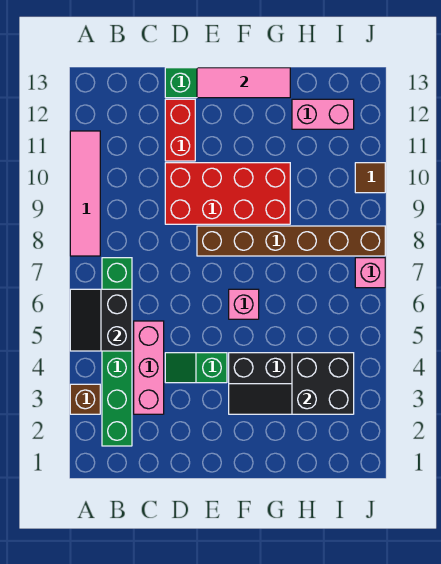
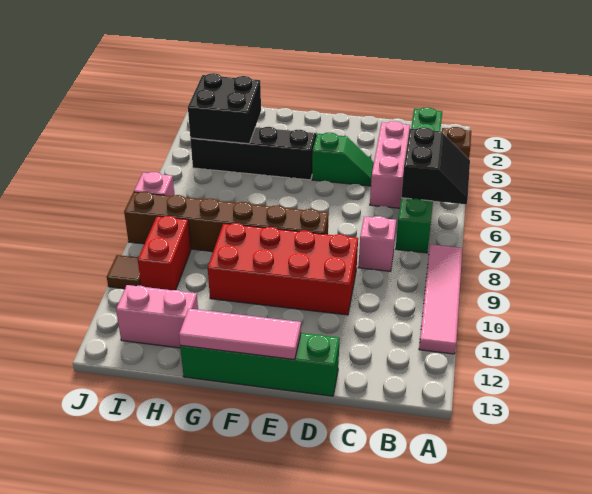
red brick D11:D12 level 1 -> red brick I9:I10 level 1
pink brick F6 level 1 -> pink brick C8 level 1

